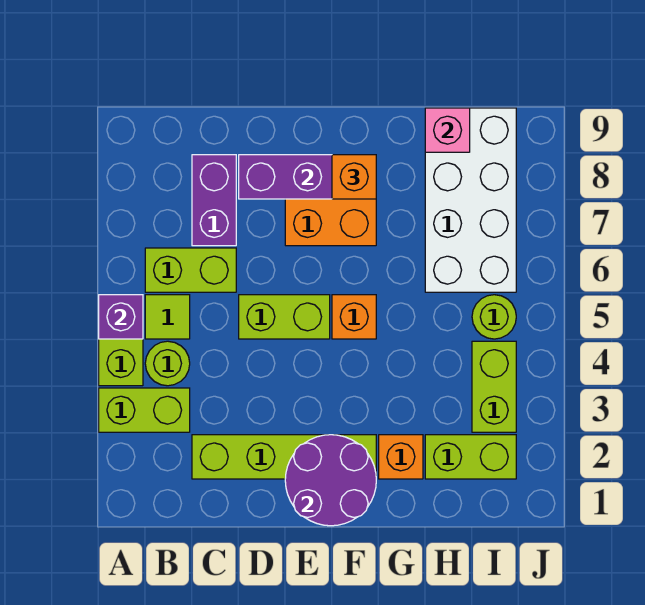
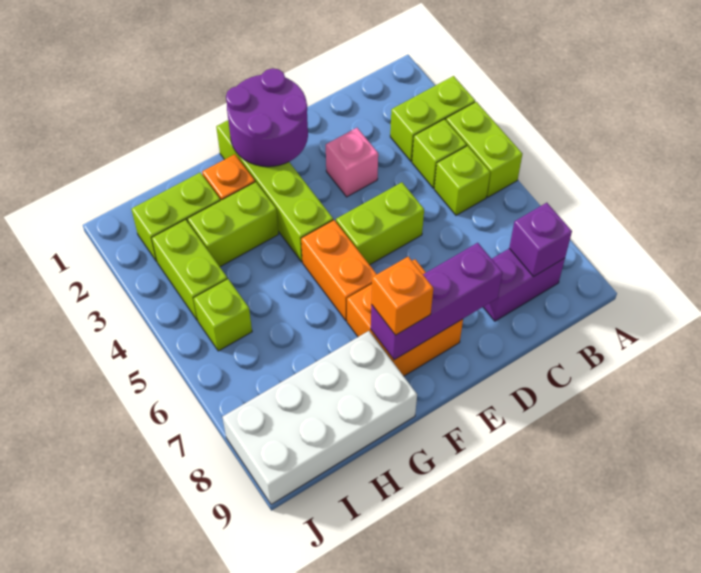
purple brick A5 level 2 -> purple brick B8 level 2
lime round brick B4 level 1 -> lime brick B4 level 1
lime tile B5 level 1 -> lime brick B5 level 1
lime brick B6:C6 level 1 -> lime brick G3:H3 level 1
lime brick C2:F2 level 1 -> lime brick F1:F4 level 1
purple brick C7:C8 level 1 -> purple brick B8:C8 level 1
orange brick F5 level 1 -> orange brick F5:F6 level 1
white brick H6:I9 level 1 -> white brick G8:J9 level 1
pink brick H9 level 2 -> pink brick D3 level 1
lime round brick I5 level 1 -> lime brick I5 level 1

